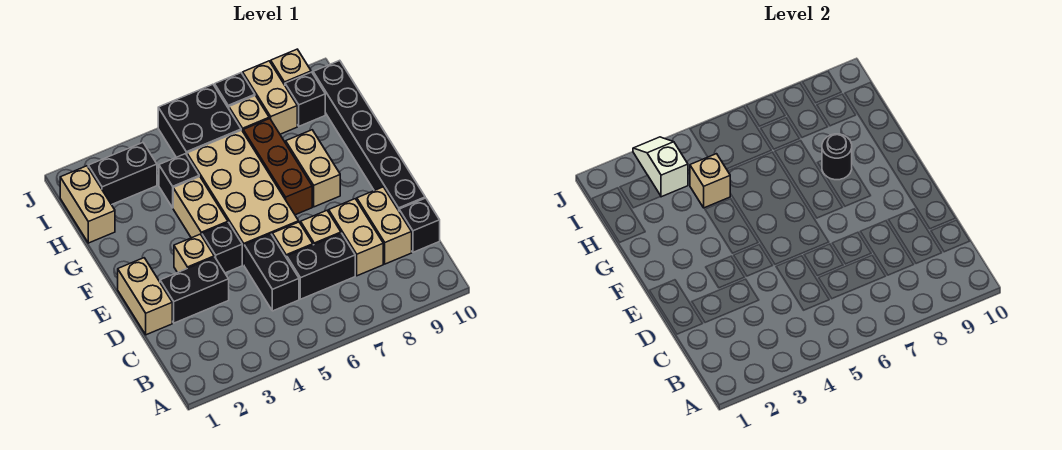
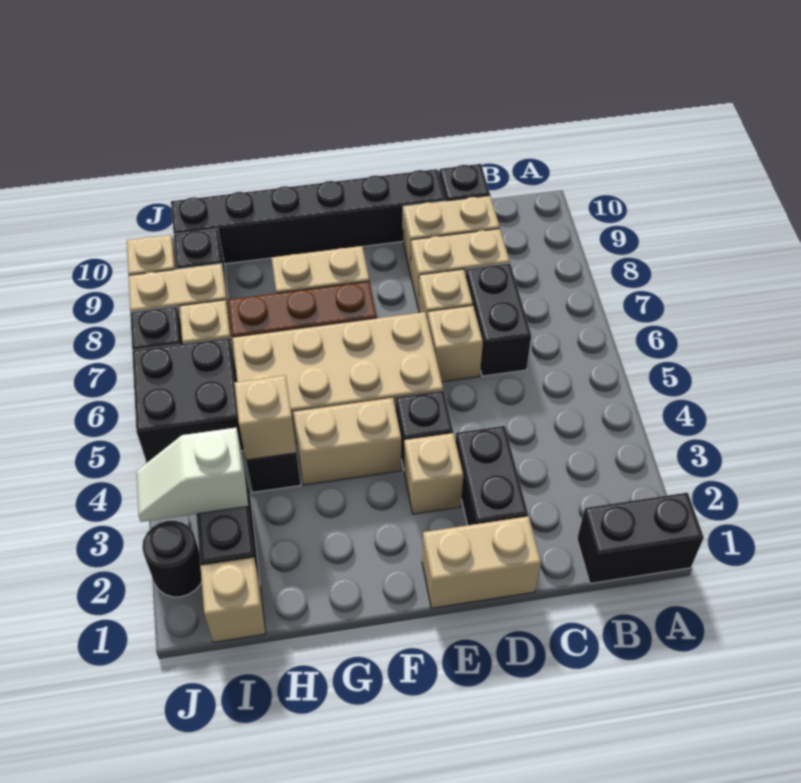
black brick C5:D5 level 1 -> black brick A1:B1 level 1
black round brick G8 level 2 -> black round brick J2 level 1
tan brick H1:I1 level 1 -> tan brick I1 level 1

